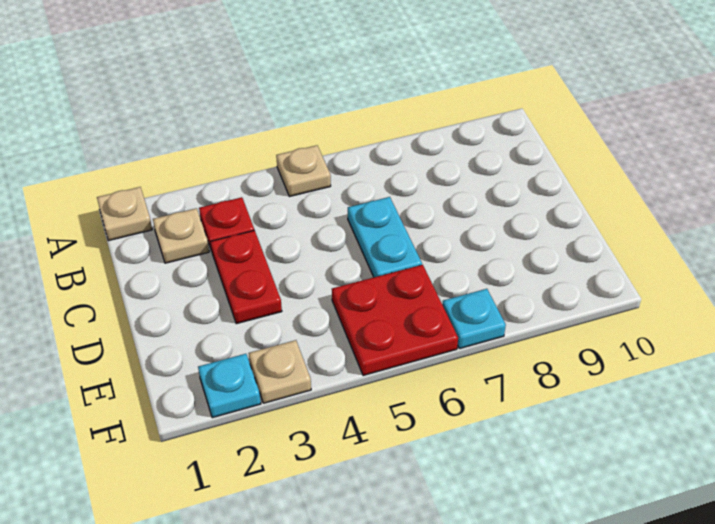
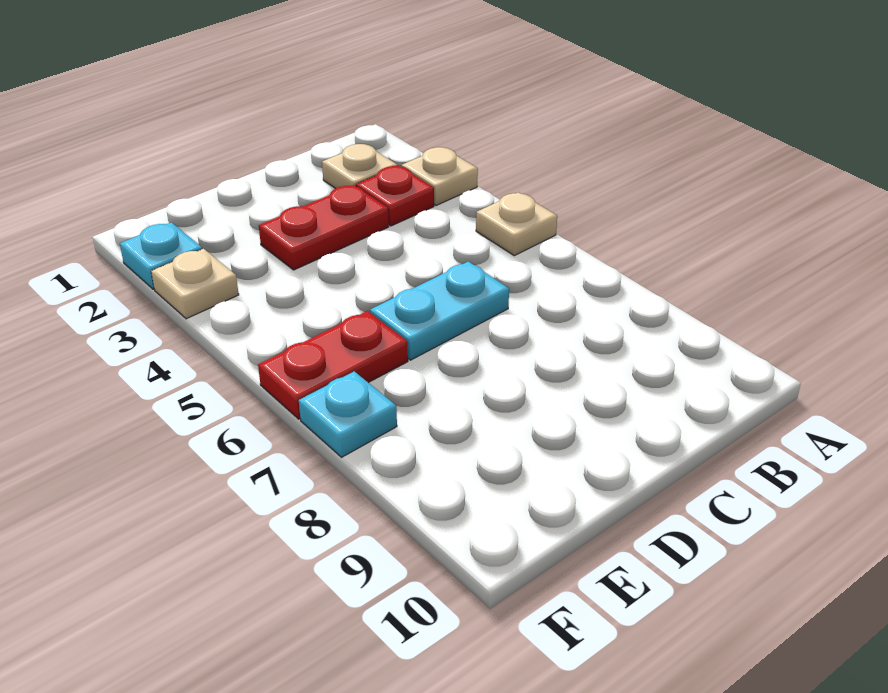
tan plate A1 level 1 -> tan plate A3 level 1
red plate E5:F6 level 1 -> red plate E6:F6 level 1

